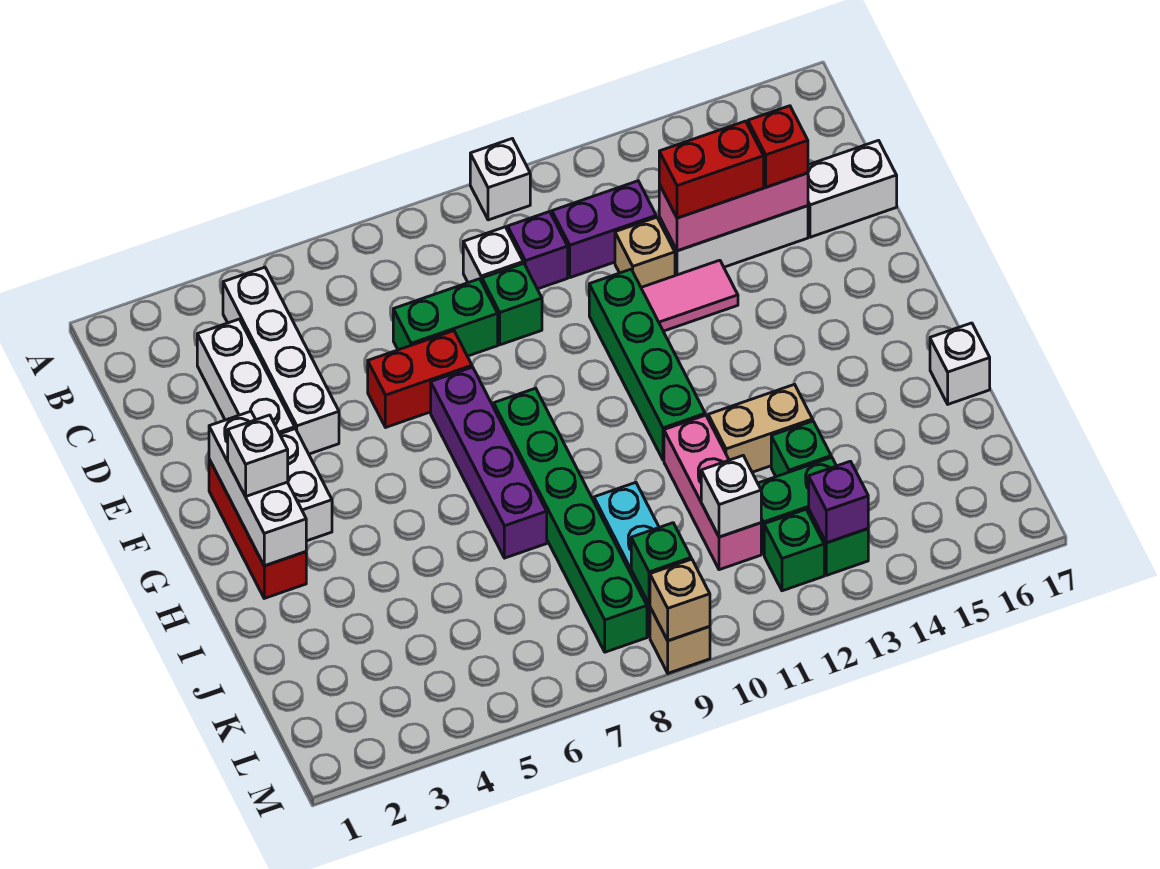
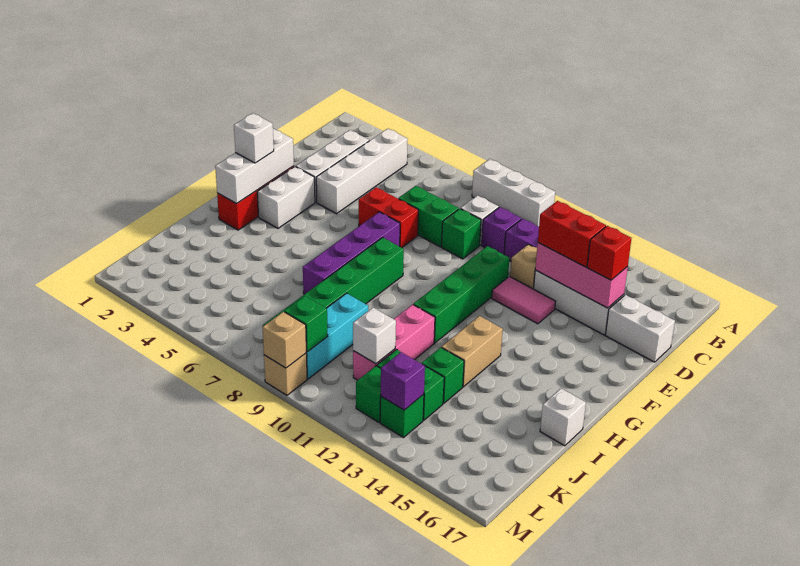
white brick A10 level 1 -> white brick A8:A10 level 1
tan brick I12:I13 level 1 -> tan brick H13:I13 level 1

